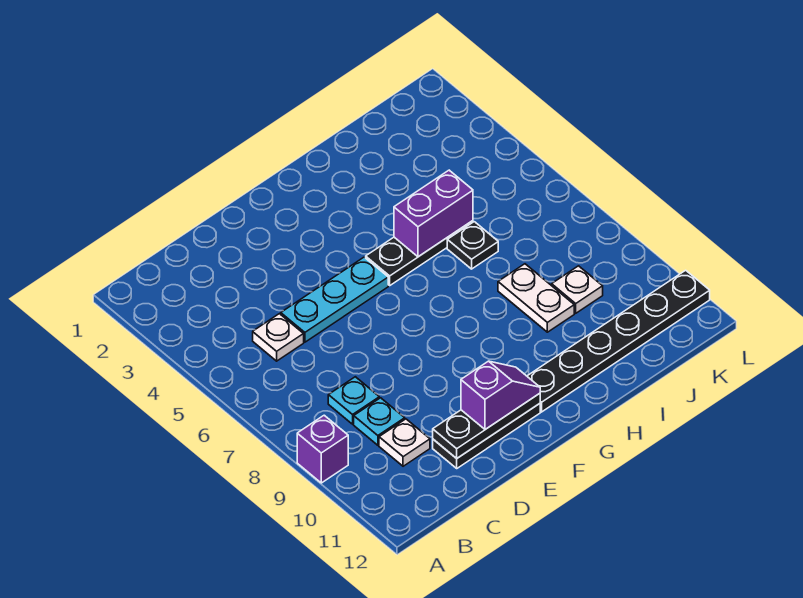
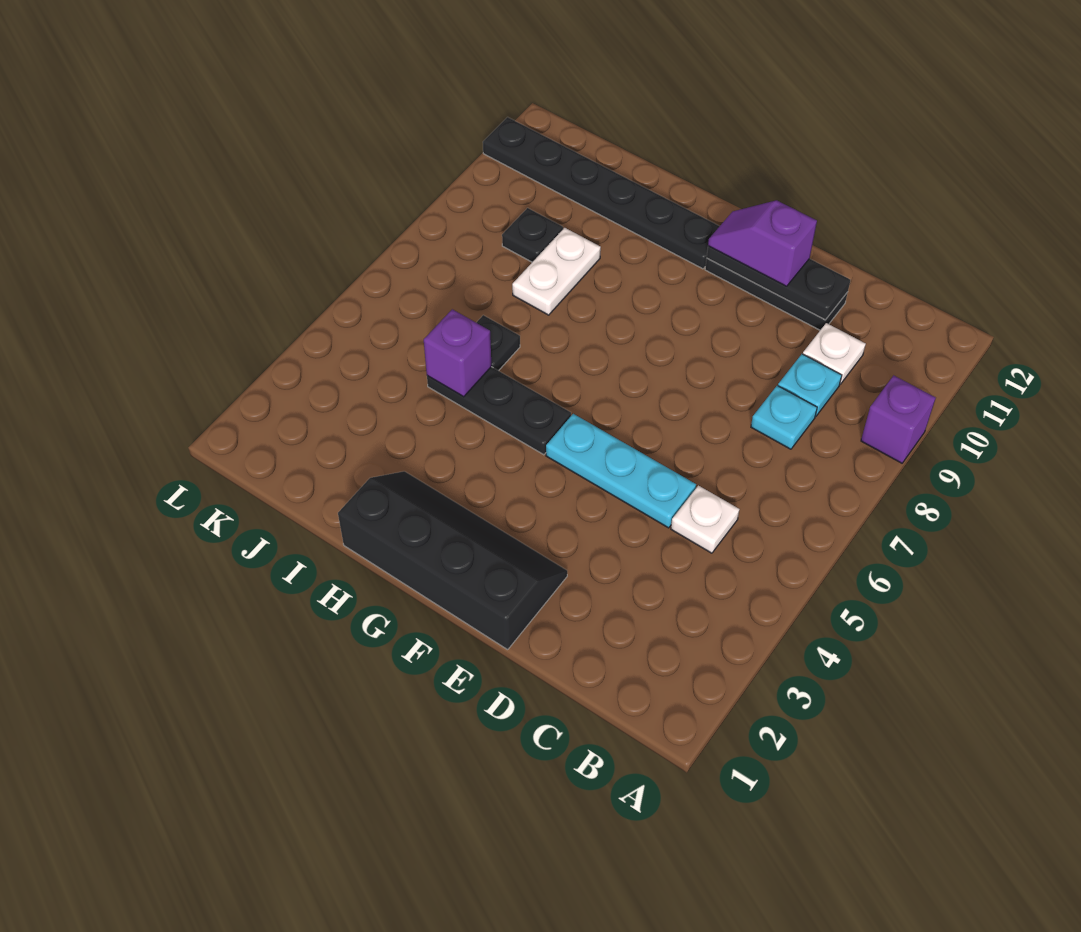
none -> black slope E1:H2 level 1 top 1
purple brick H5:I5 level 2 -> purple brick I5 level 2
white plate J9 level 1 -> black plate J9 level 1

